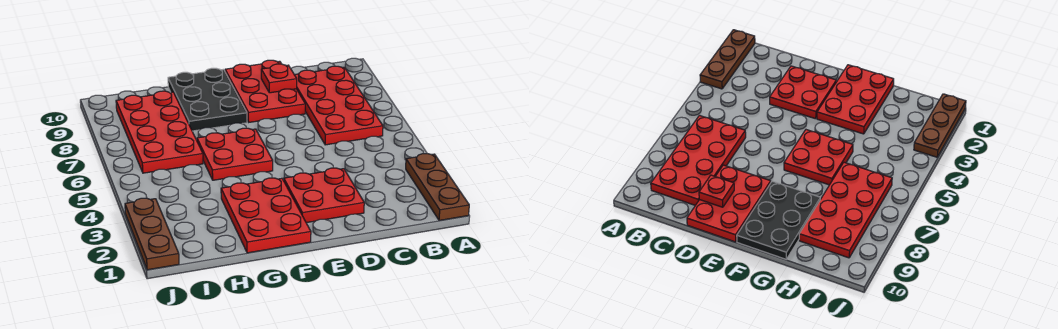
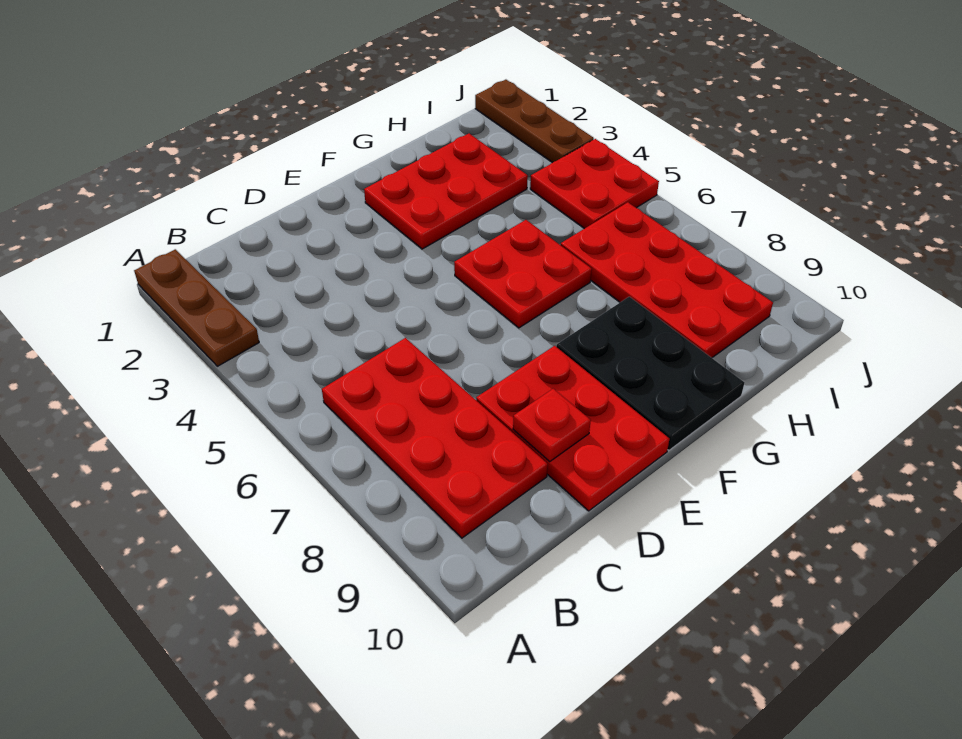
red plate D2:E3 level 1 -> red plate I4:J5 level 1
red plate F1:G3 level 1 -> red plate F2:H3 level 1

